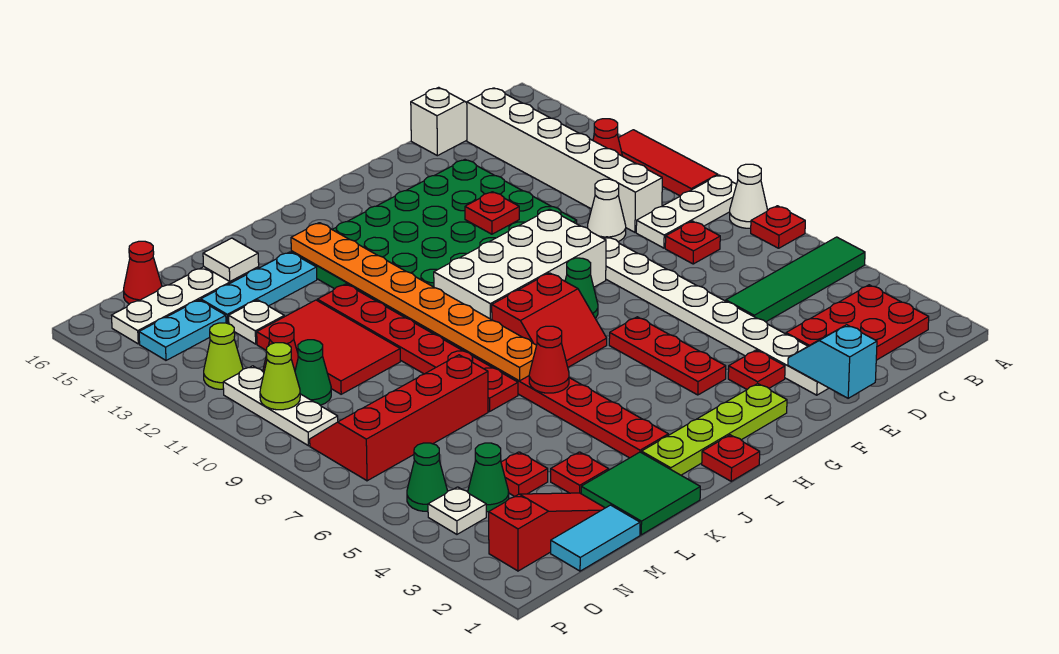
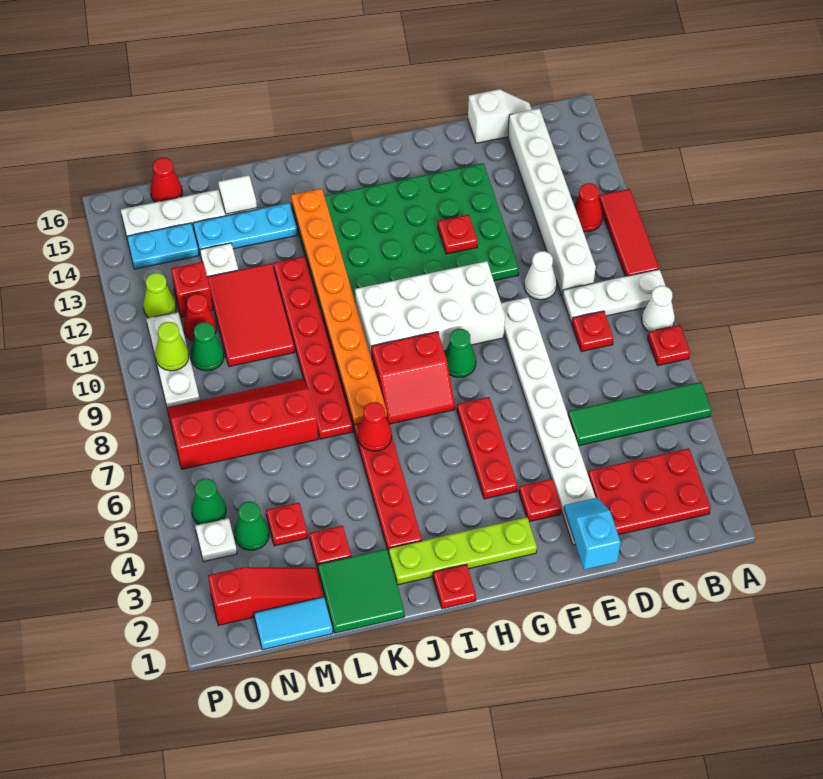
none -> red brick N12 level 1

